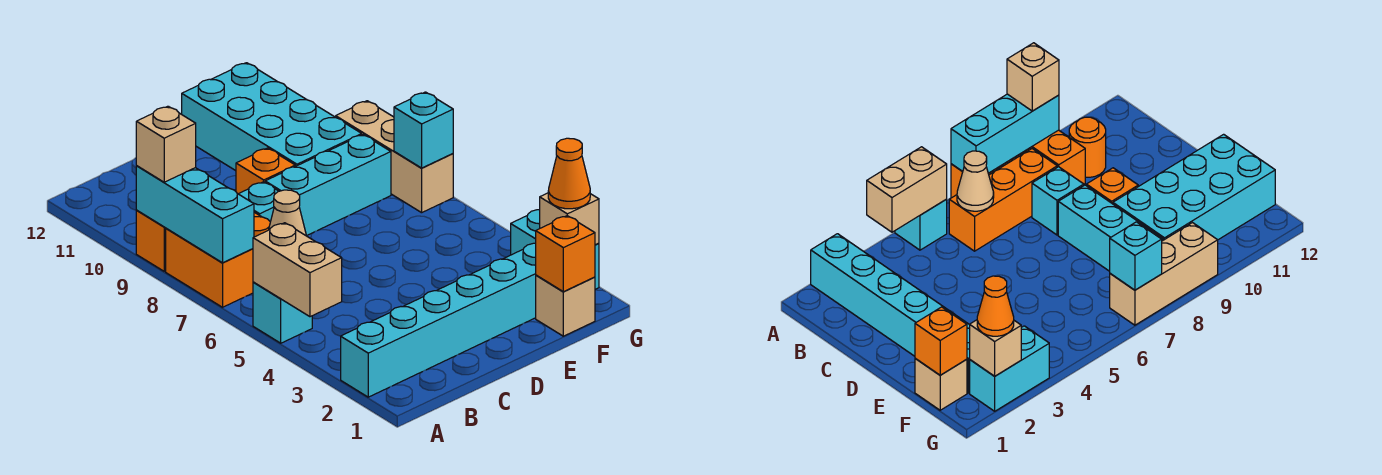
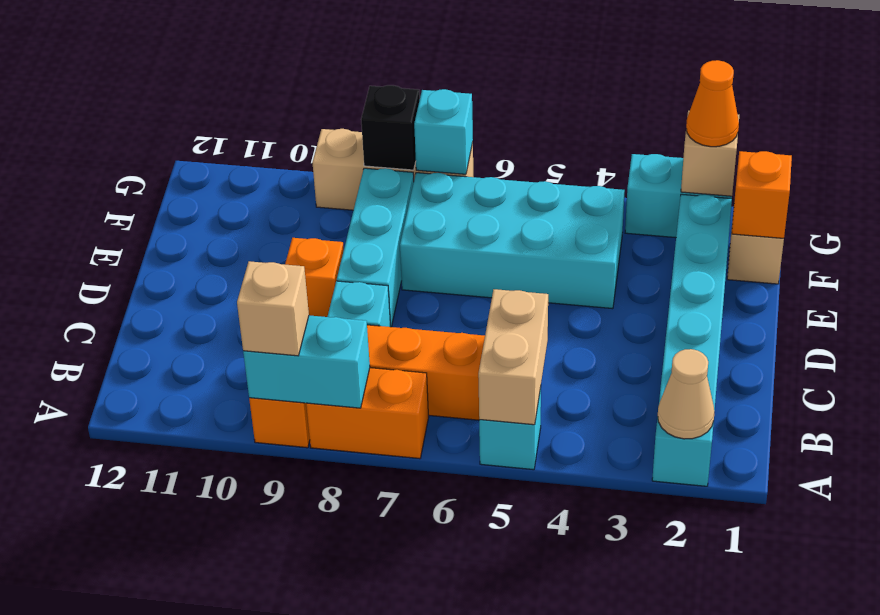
tan brick A4:A5 level 2 -> tan brick A5:B5 level 2
cyan brick A7:A9 level 2 -> cyan brick A8:A9 level 2
tan cone B6 level 2 -> tan cone A2 level 2
orange round brick B10 level 1 -> none
cyan brick E9:F12 level 1 -> cyan brick E4:F7 level 1
none -> black brick G8 level 2

